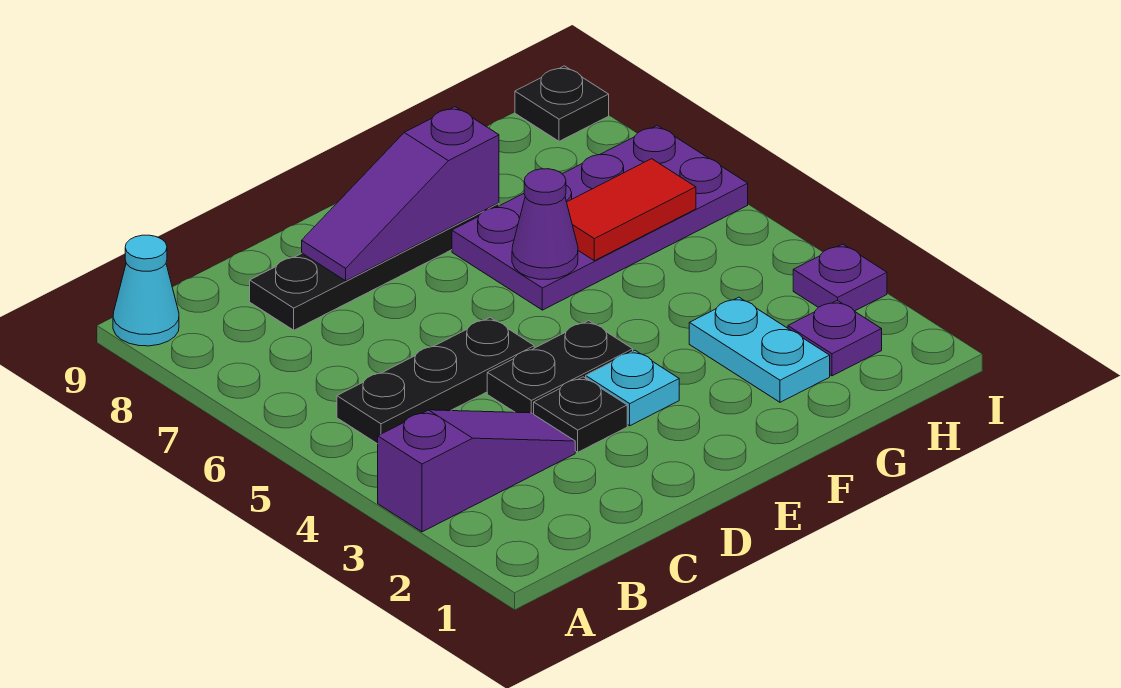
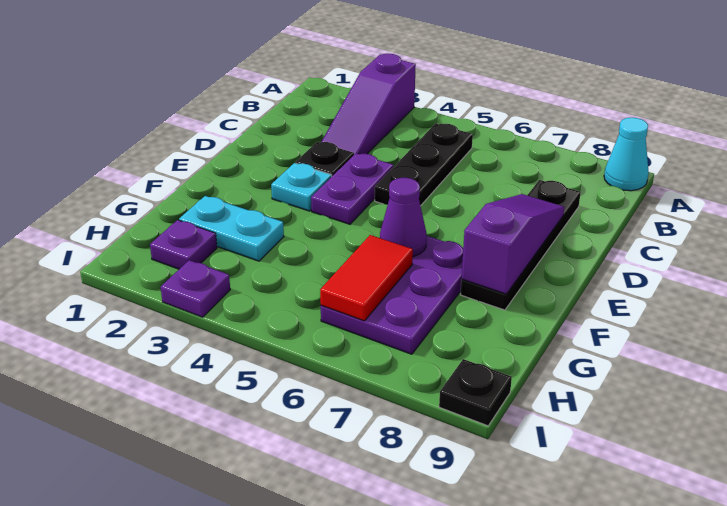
black plate D4:E4 level 1 -> purple plate D4:E4 level 1
purple plate F6:I7 level 1 -> purple plate F6:H7 level 1

